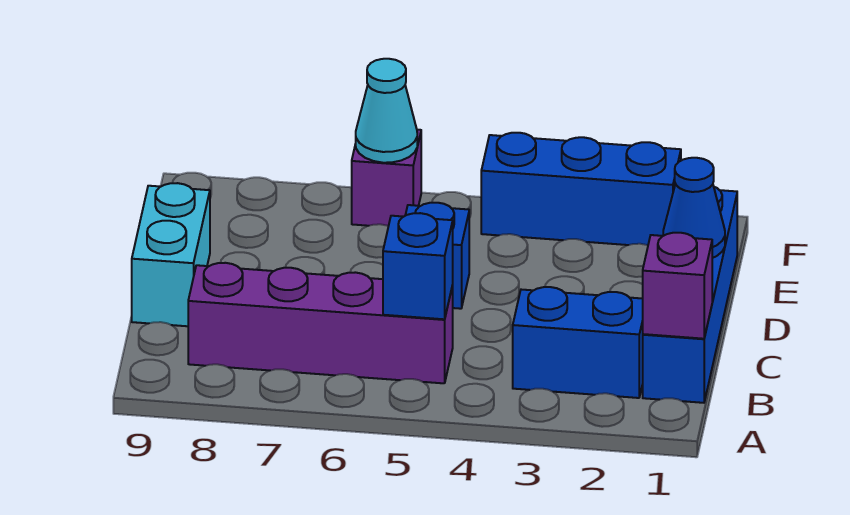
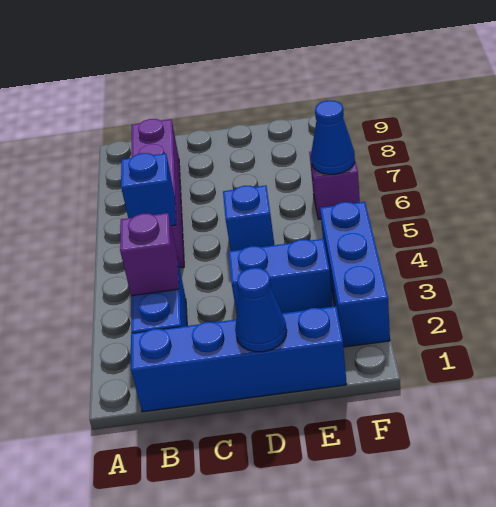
purple brick B1 level 2 -> purple brick B3 level 2
cyan brick C9:D9 level 1 -> none
none -> blue brick D3:E3 level 1
cyan cone F6 level 2 -> blue cone F6 level 2

